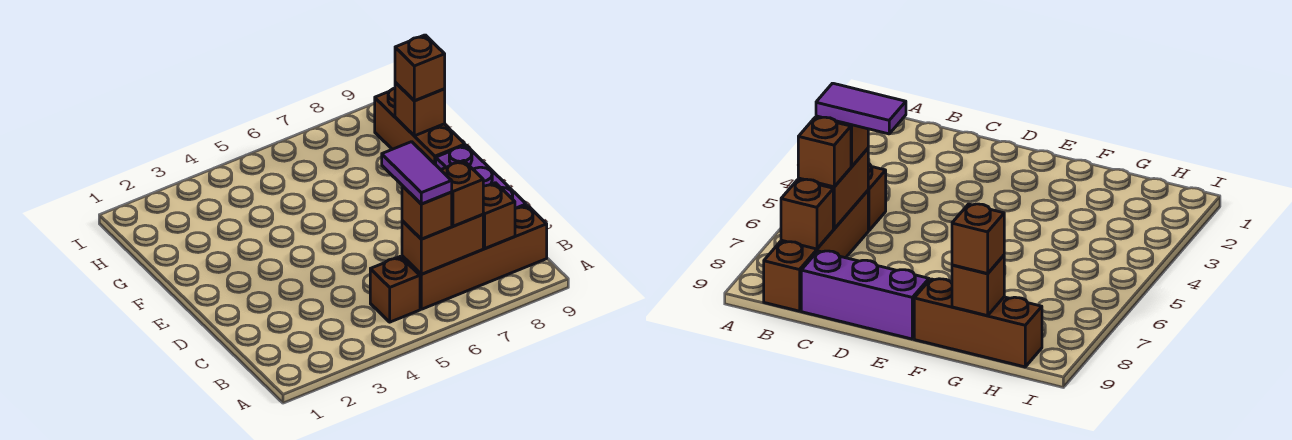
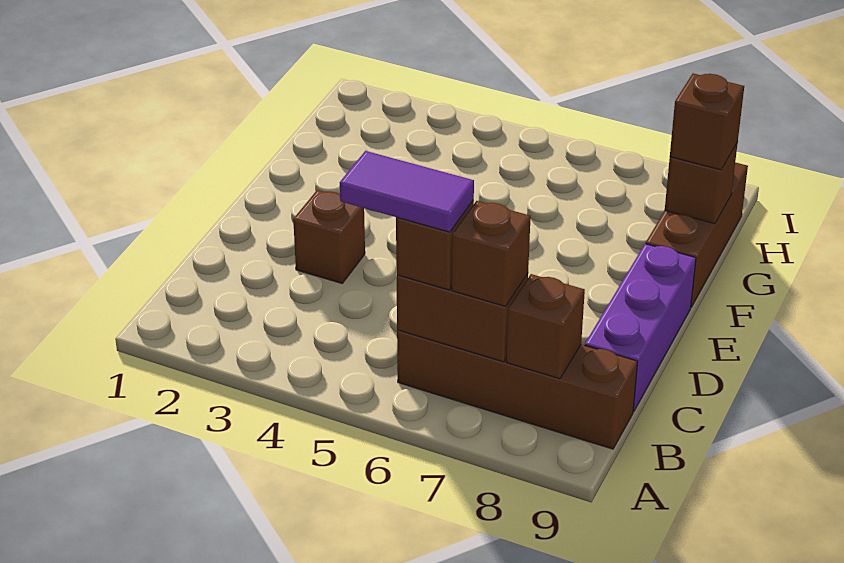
brown brick B5 level 1 -> brown brick D3 level 1
purple tile B6:C6 level 4 -> purple tile B5:B6 level 4

